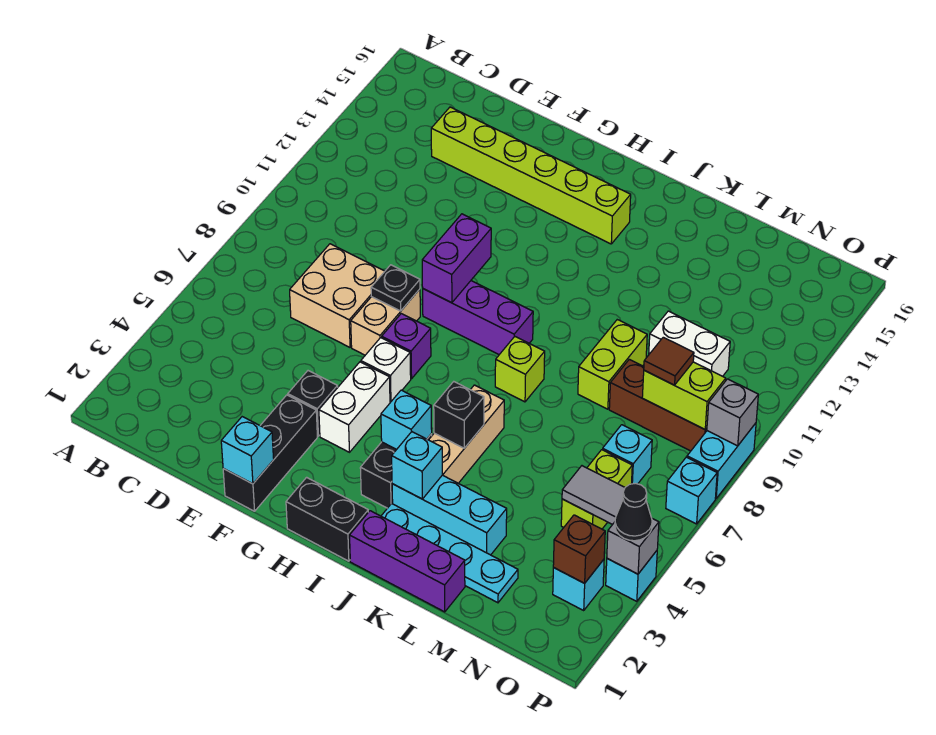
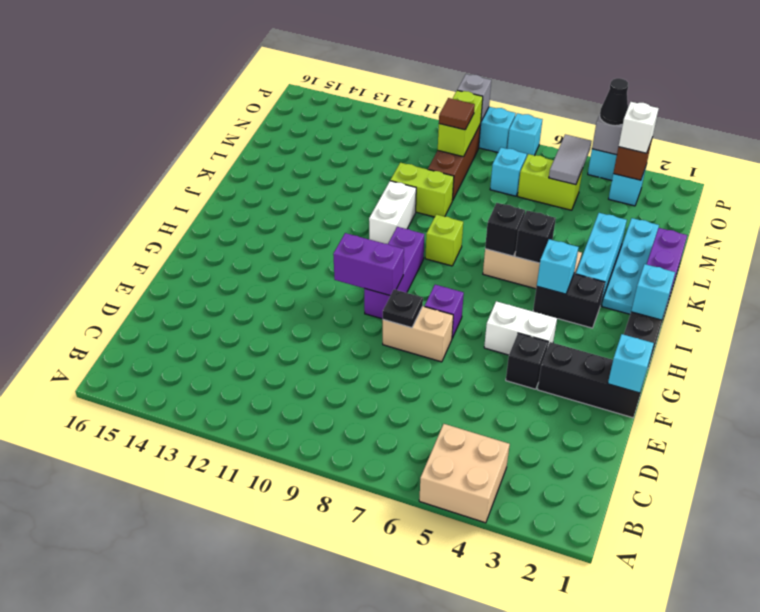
tan brick D7:E8 level 1 -> tan brick A4:B5 level 1
lime brick D14:I14 level 1 -> none
white brick G6 level 1 -> white brick O3 level 3
cyan brick J3 level 2 -> cyan brick I1 level 2
none -> black brick J6 level 2
white brick M11:N11 level 1 -> white brick J10:K10 level 1

